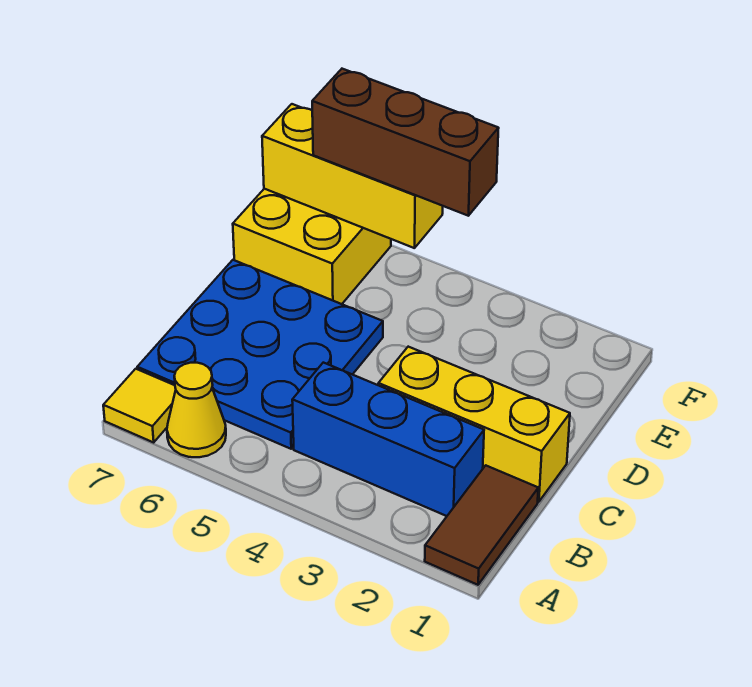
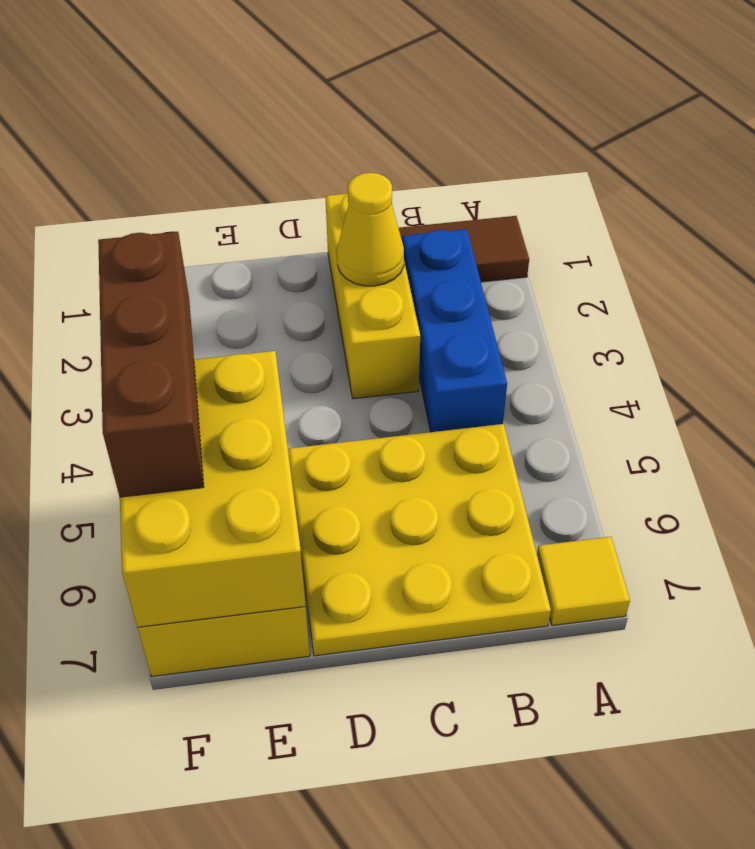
yellow cone A6 level 1 -> yellow cone C2 level 2
blue plate B5:D7 level 1 -> yellow plate B5:D7 level 1
yellow brick F5:F7 level 2 -> yellow brick E5:F7 level 2

